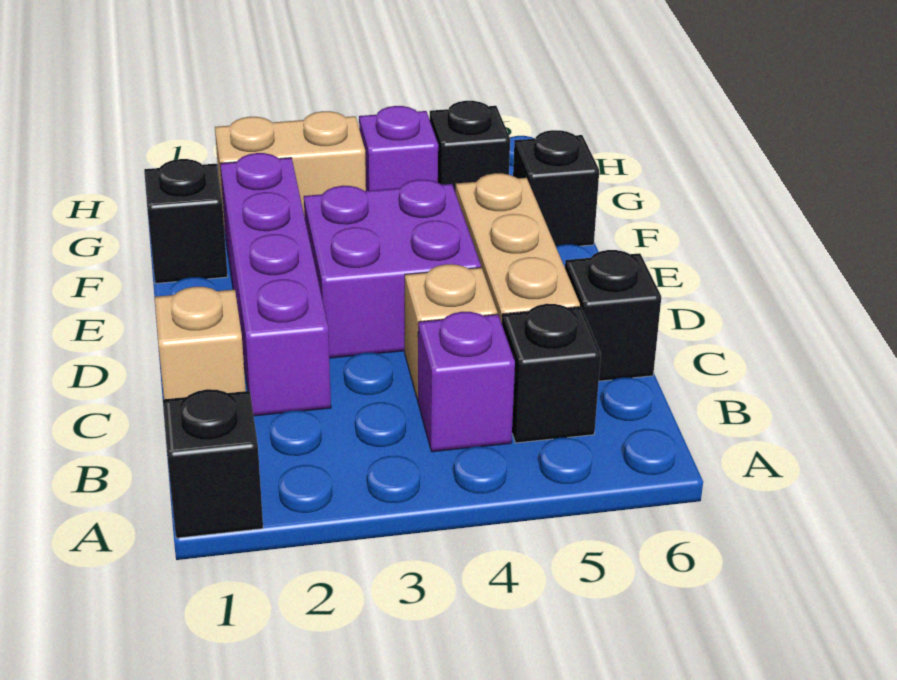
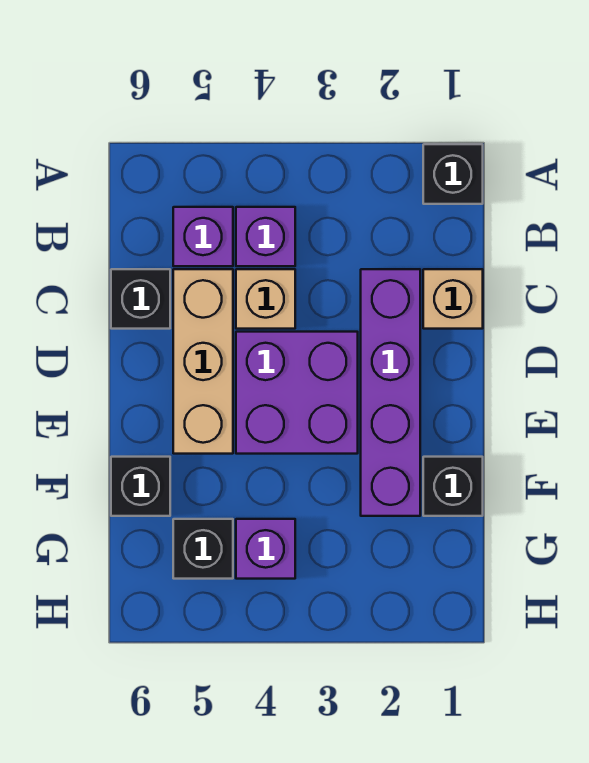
black brick B5 level 1 -> purple brick B5 level 1
tan brick G2:G3 level 1 -> none

